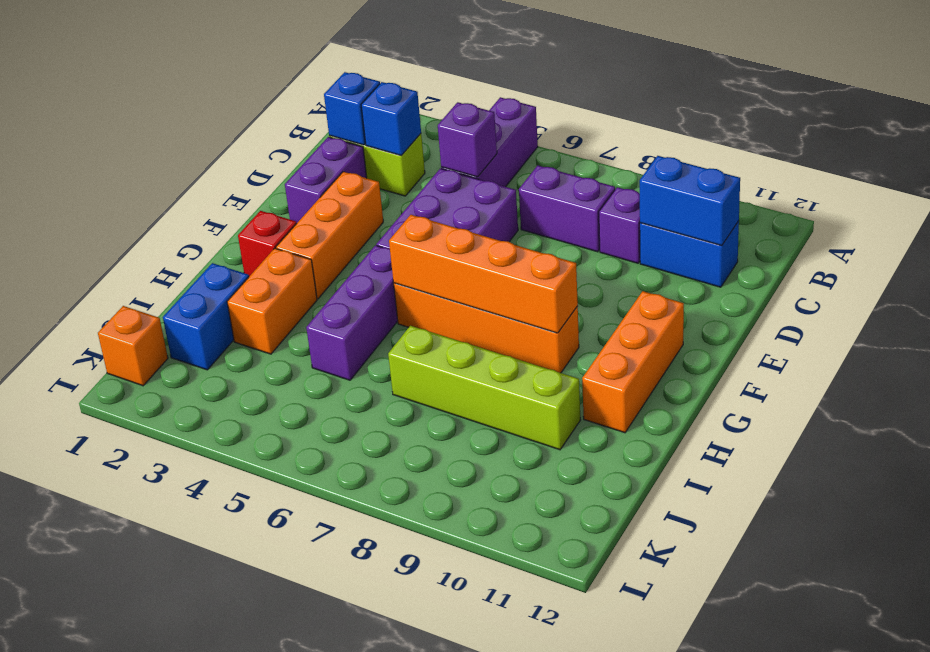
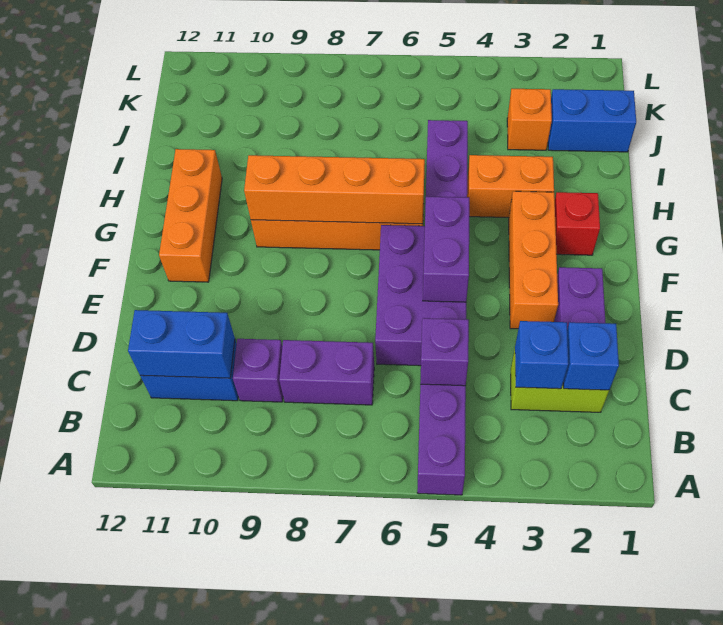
none -> purple brick E5:F5 level 2
orange brick H3:I3 level 1 -> orange brick H3:H4 level 1
blue brick I2:J2 level 1 -> blue brick J1:J2 level 1
lime brick I7:I10 level 1 -> none
orange brick K1 level 1 -> orange brick J3 level 1

